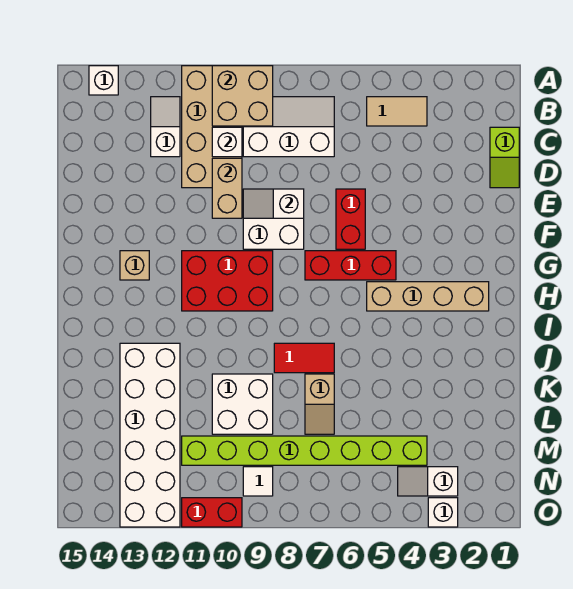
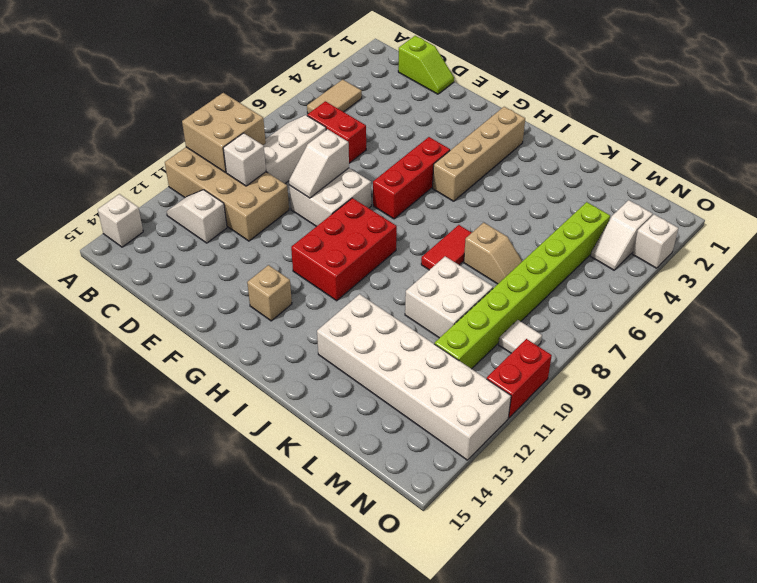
tan brick D10:E10 level 2 -> none
red brick E6:F6 level 1 -> red brick C6:D6 level 1

